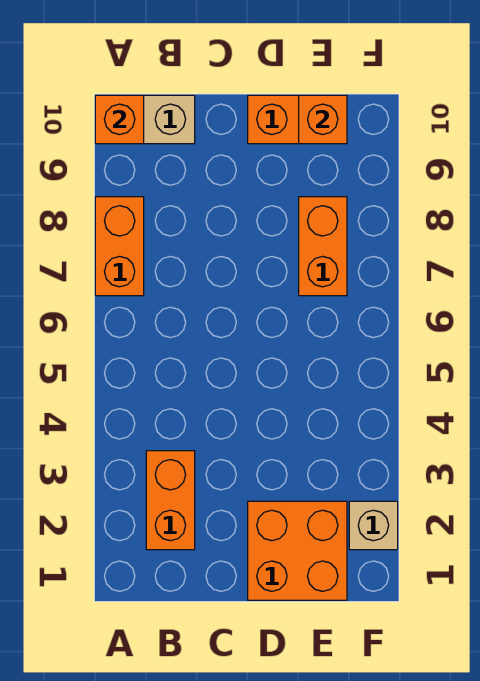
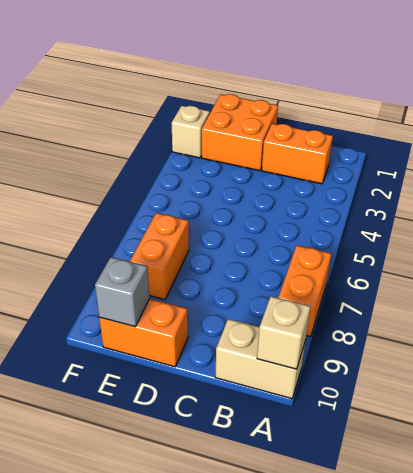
orange brick A10 level 2 -> tan brick A10 level 2
orange brick B2:B3 level 1 -> orange brick B2:C2 level 1
orange brick E10 level 2 -> grey brick E10 level 2

